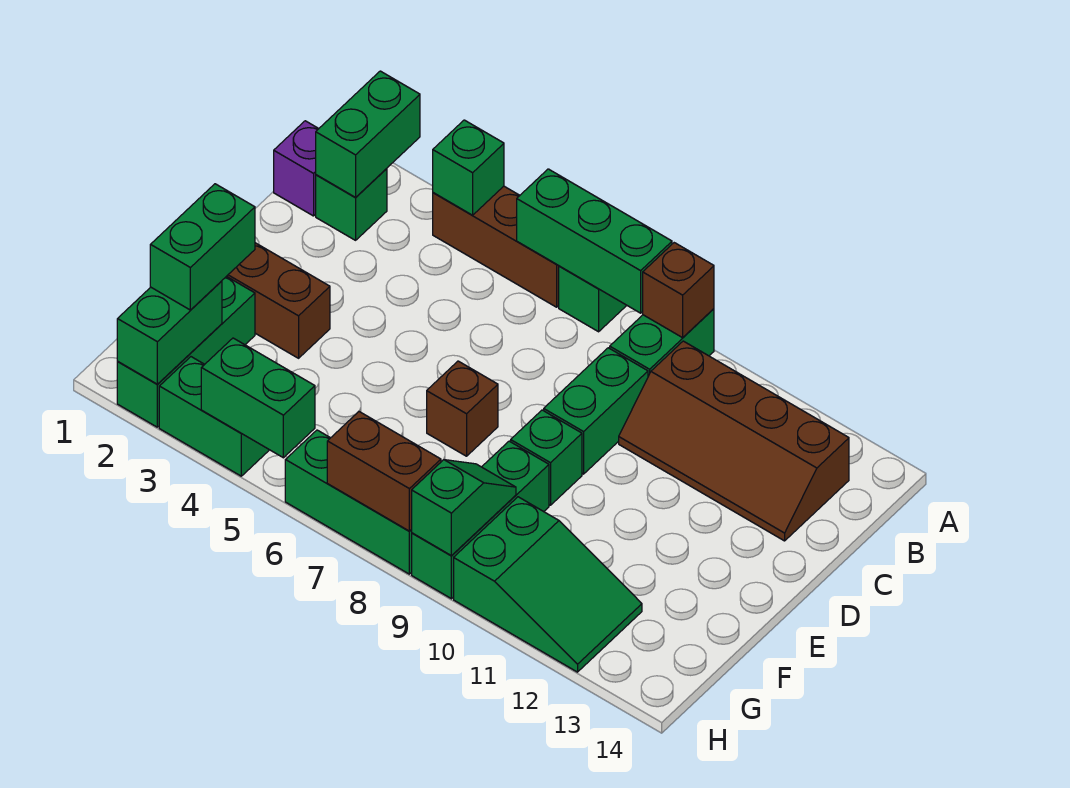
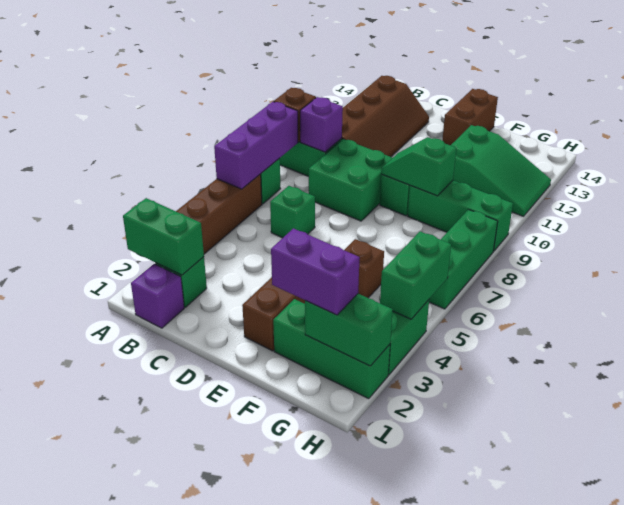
green brick A4 level 2 -> green brick C6 level 1
green brick A6:A8 level 2 -> purple brick A6:A8 level 2
none -> purple brick B9 level 2
green brick C9:D9 level 1 -> green brick C8:D9 level 1
brown brick E7 level 1 -> brown brick F5 level 1
green brick F2:G2 level 3 -> purple brick F2:G2 level 3
green slope G9:H9 level 2 top H -> green slope E9:F9 level 2 top F
green slope G10:H12 level 1 top 10 -> green slope F11:H12 level 1 top F
brown brick H7:H8 level 2 -> brown brick E13:E14 level 1

